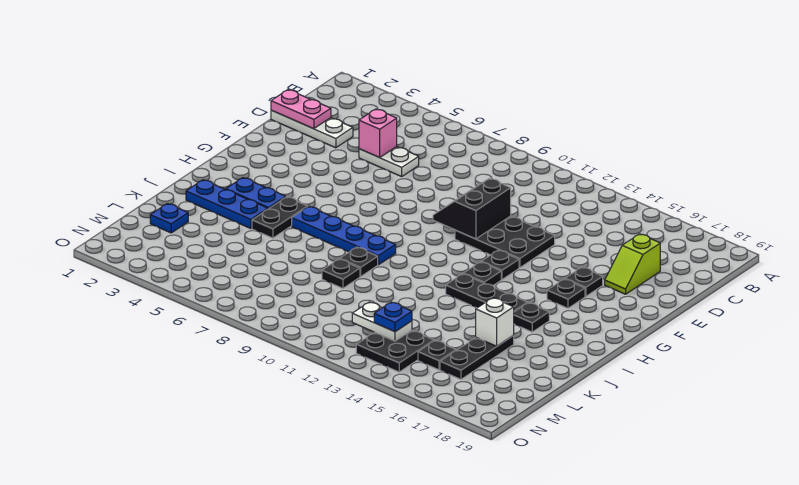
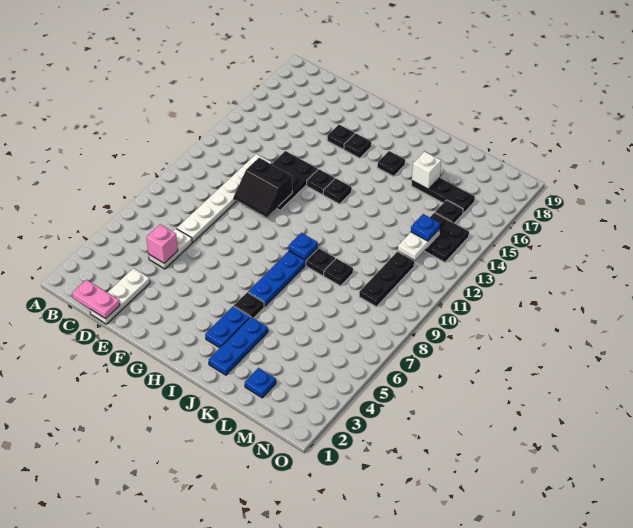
pink plate D1:D2 level 2 -> pink plate C1:D1 level 2
none -> white plate D7:D12 level 1
lime slope D17:E17 level 1 top D -> none
black plate I5:J5 level 1 -> black plate I5 level 1
none -> blue plate I9 level 2
black plate I13:I15 level 1 -> black plate M9:M11 level 1

